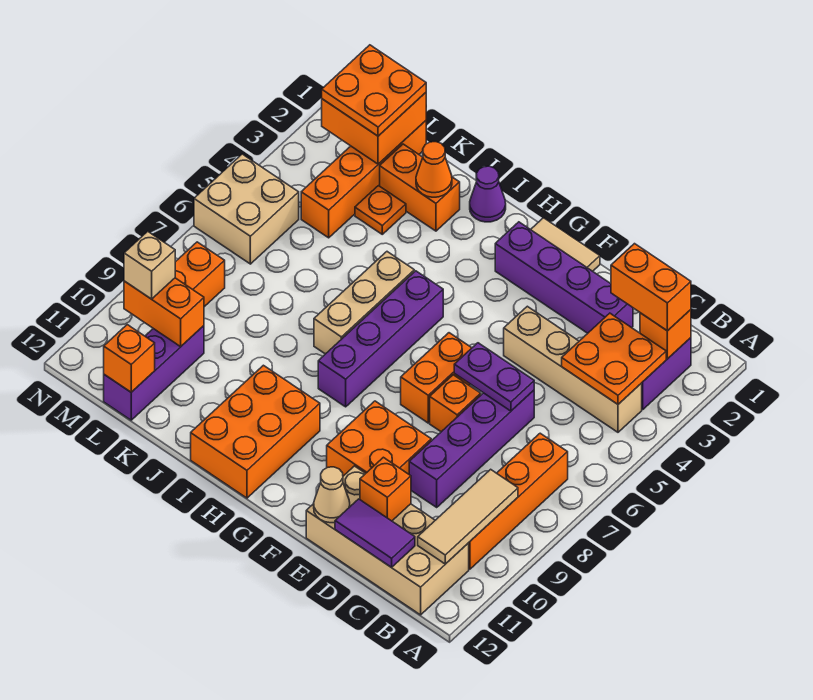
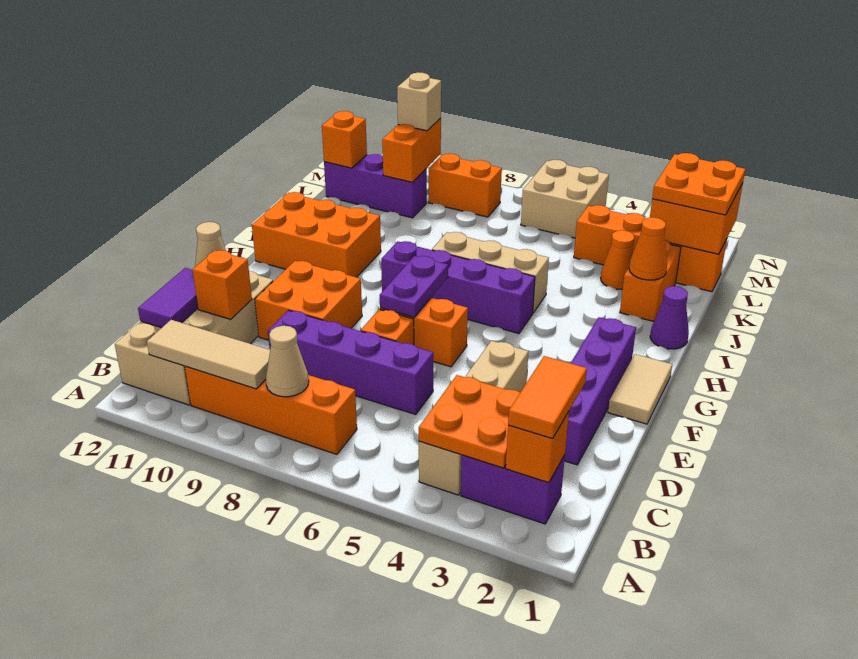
orange brick B2:C2 level 3 -> orange tile B2:C2 level 3
none -> tan cone B8 level 2
purple plate D6:E6 level 2 -> purple plate F7:G7 level 2
orange plate K3 level 1 -> orange cone K3 level 1

